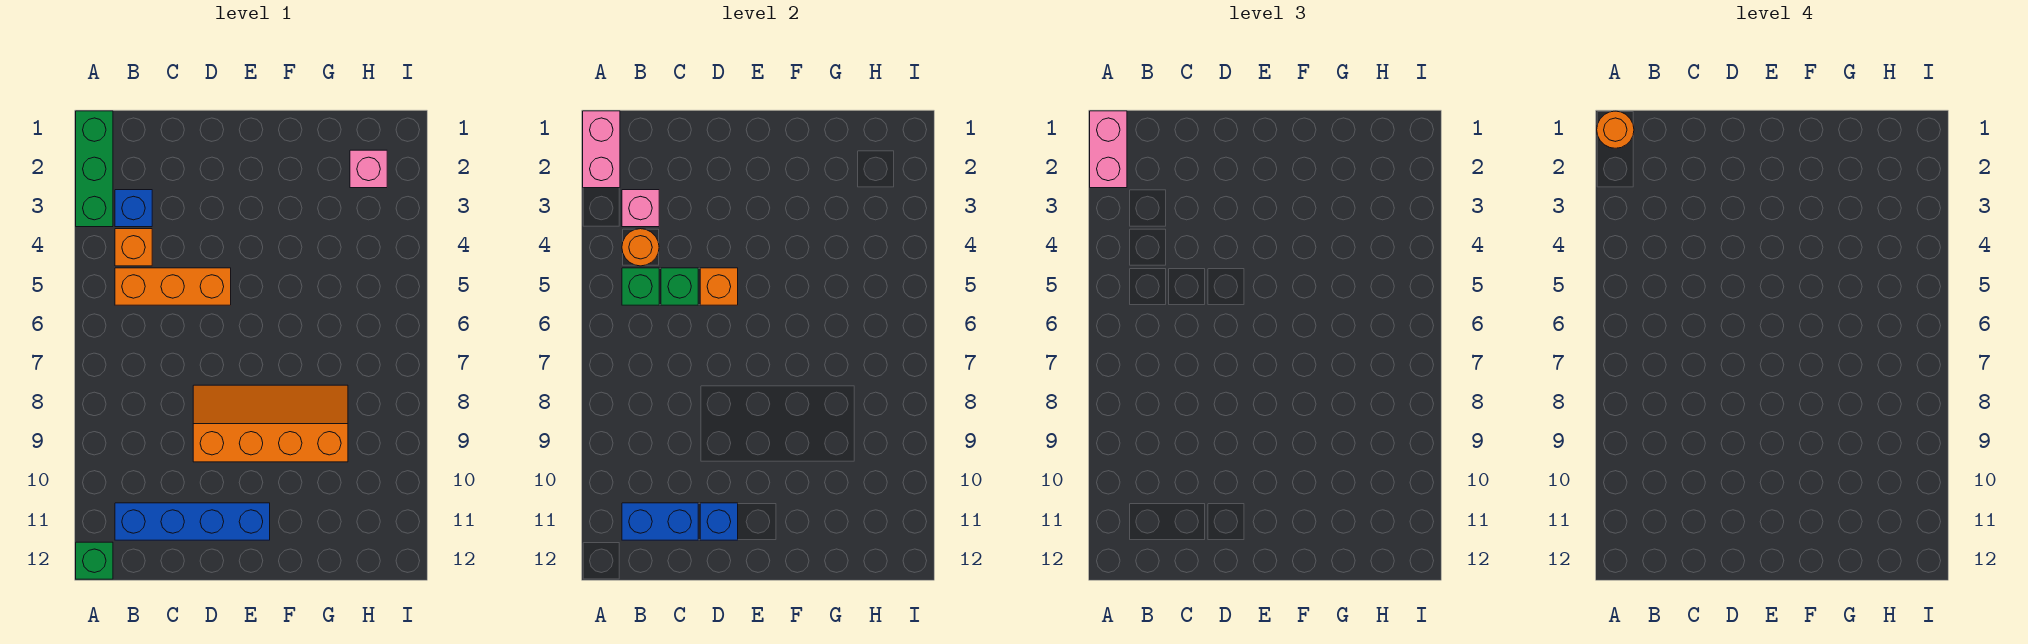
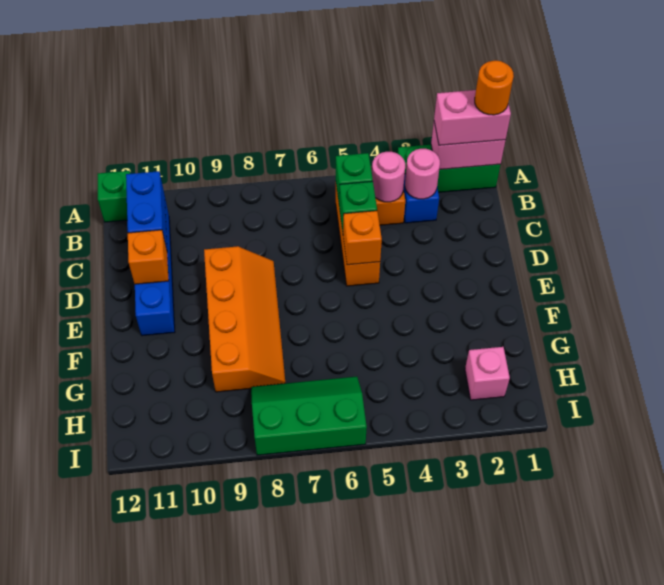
pink brick B3 level 2 -> pink round brick B3 level 2
orange round brick B4 level 2 -> pink round brick B4 level 2
blue brick D11 level 2 -> orange brick D11 level 2
none -> green slope H6:I8 level 1 top I

